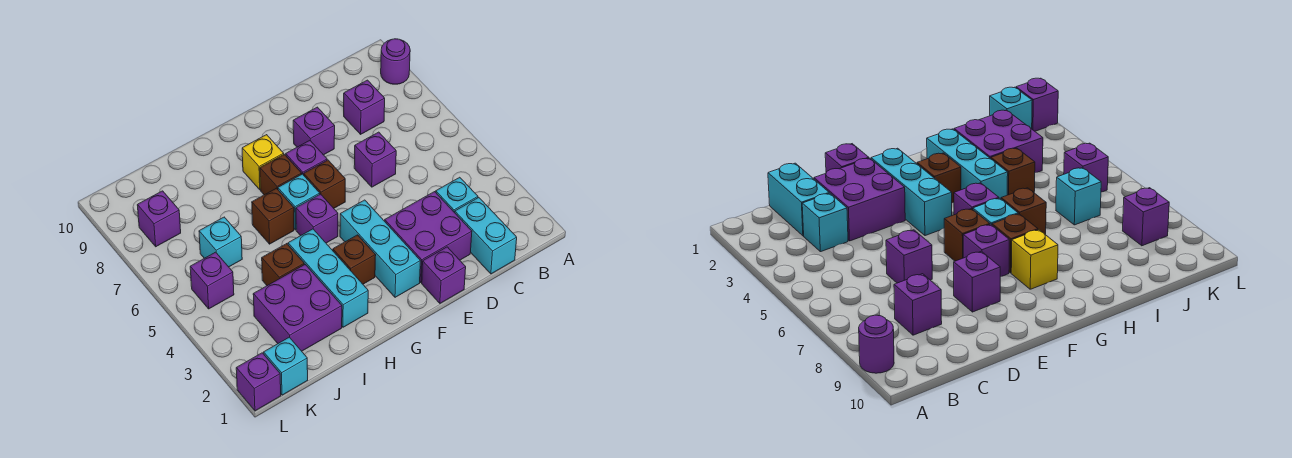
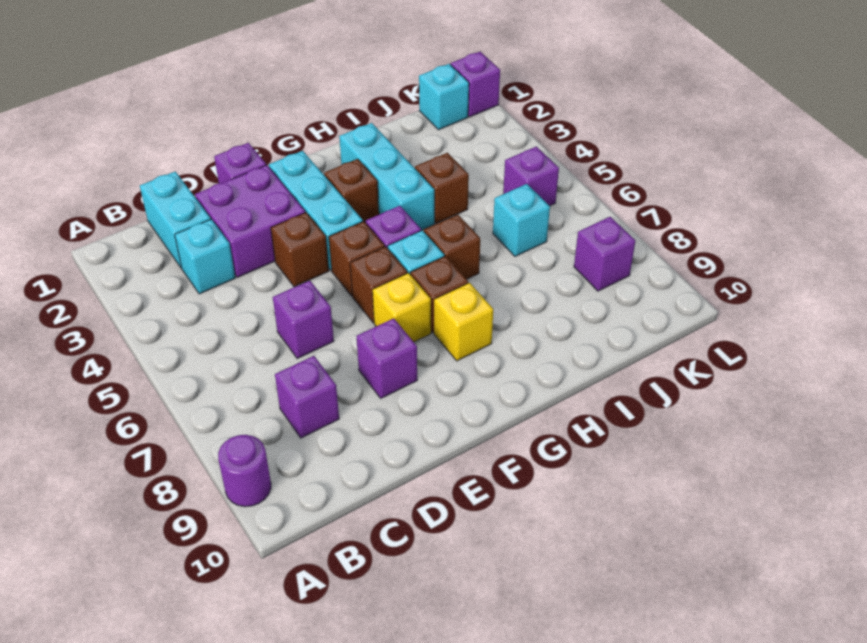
none -> brown brick E4 level 1
none -> brown brick F5 level 1
purple brick F7 level 1 -> yellow brick F7 level 1
purple brick I2:J3 level 1 -> none

